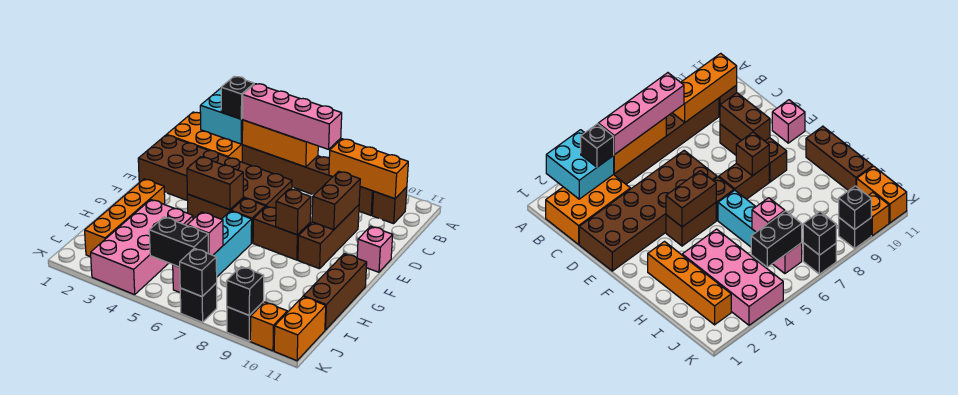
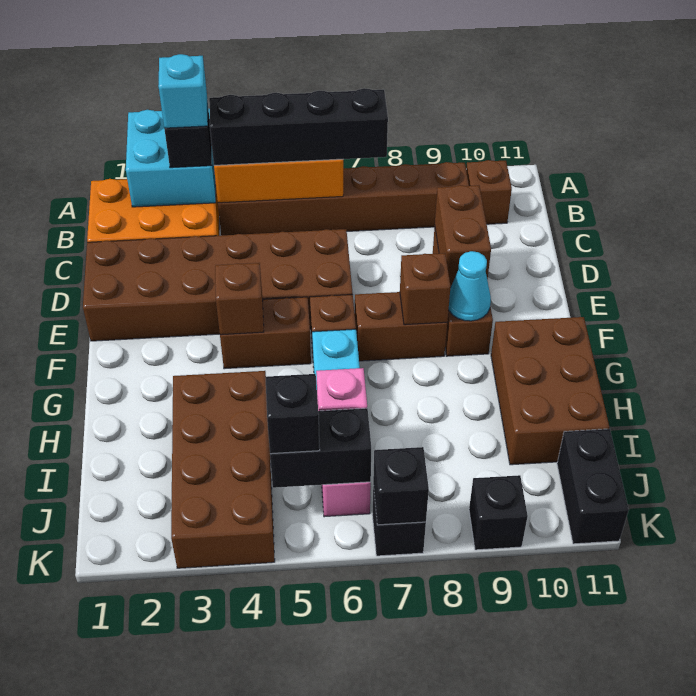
none -> cyan brick B3 level 4
pink brick B4:B7 level 3 -> black brick B4:B7 level 3
orange brick B8:B10 level 2 -> none
pink brick E11 level 1 -> none
brown brick F4:F5 level 2 -> brown brick F4 level 2
none -> cyan cone F9 level 2
orange brick G2:J2 level 1 -> none
brown brick G11:I11 level 1 -> brown brick G10:I11 level 1
pink brick H3:K4 level 1 -> brown brick H3:K4 level 1
orange brick J11:K11 level 1 -> black brick J11:K11 level 1
black brick K9 level 2 -> black brick J5 level 3
orange brick K10 level 1 -> none

